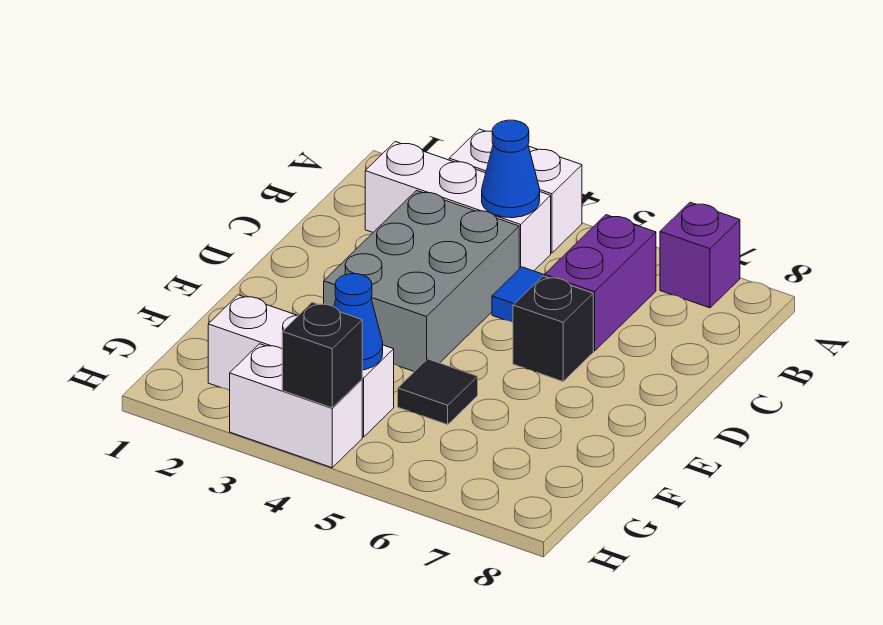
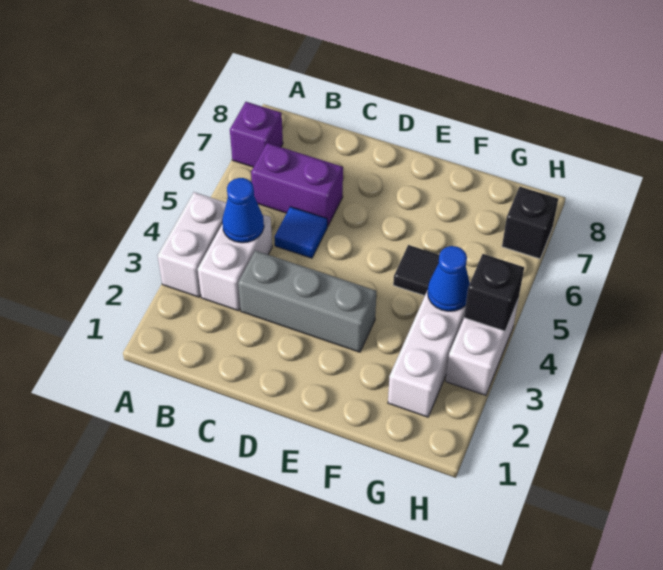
white brick B2:B4 level 1 -> white brick B3:B4 level 1
grey brick C3:E4 level 1 -> grey brick C3:E3 level 1
black brick D6 level 1 -> black brick H7 level 1

